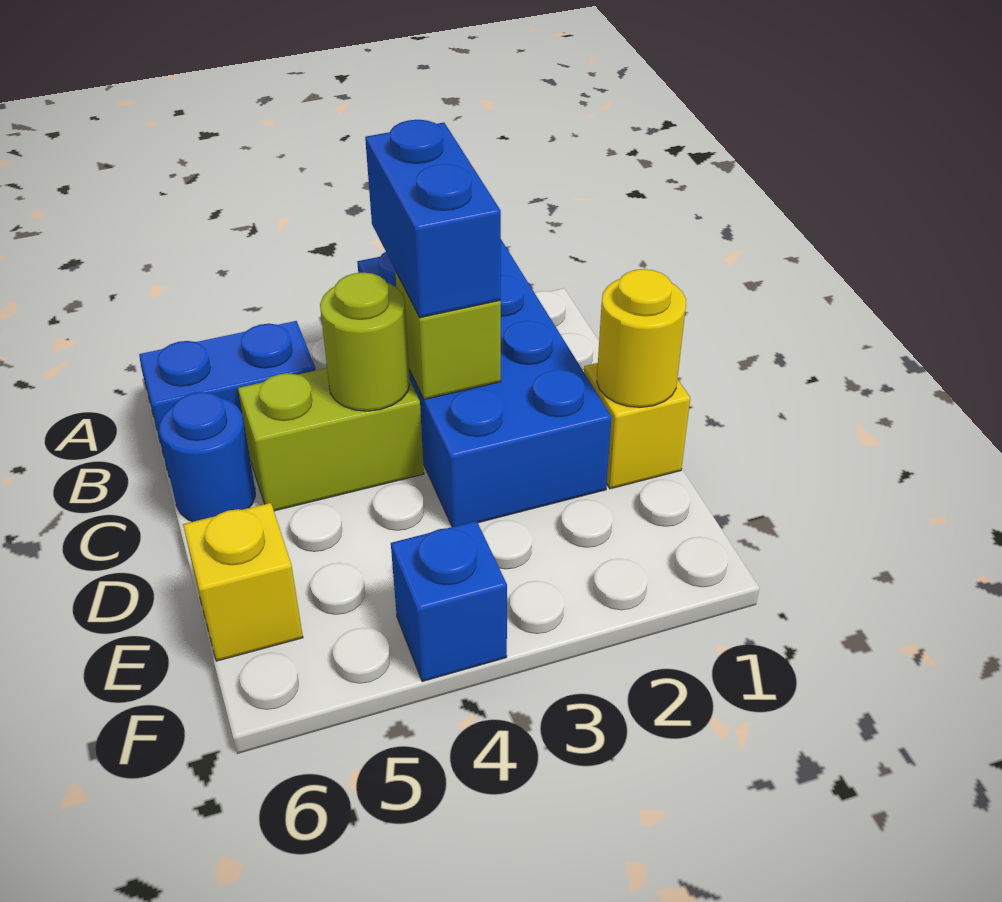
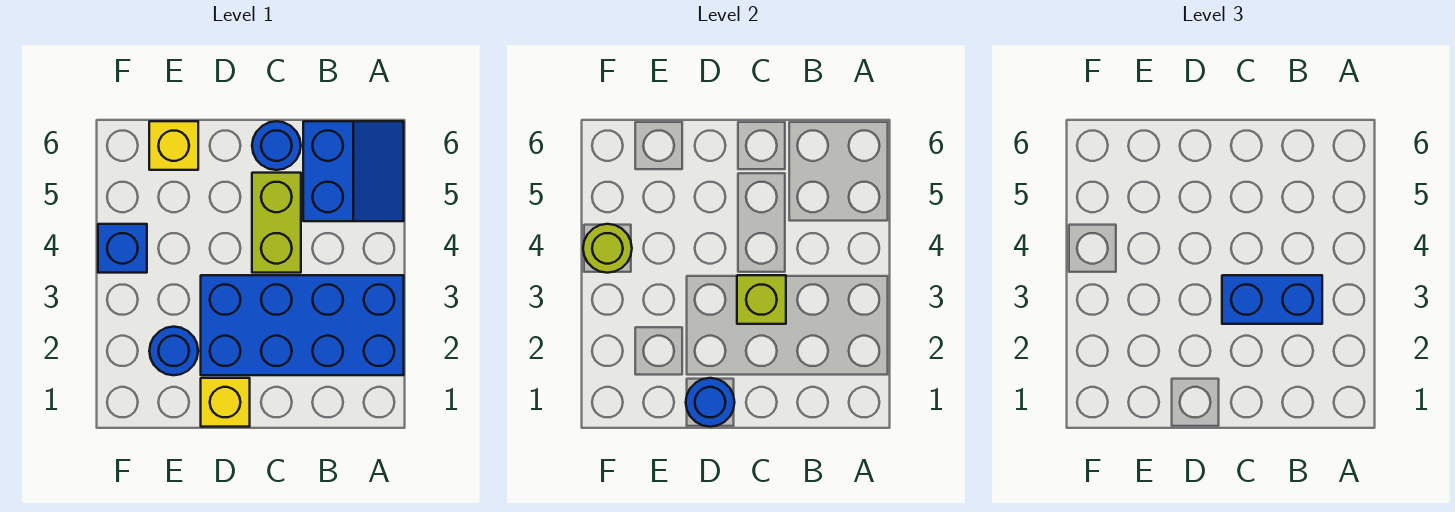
lime round brick C4 level 2 -> lime round brick F4 level 2
yellow round brick D1 level 2 -> blue round brick D1 level 2
none -> blue round brick E2 level 1

